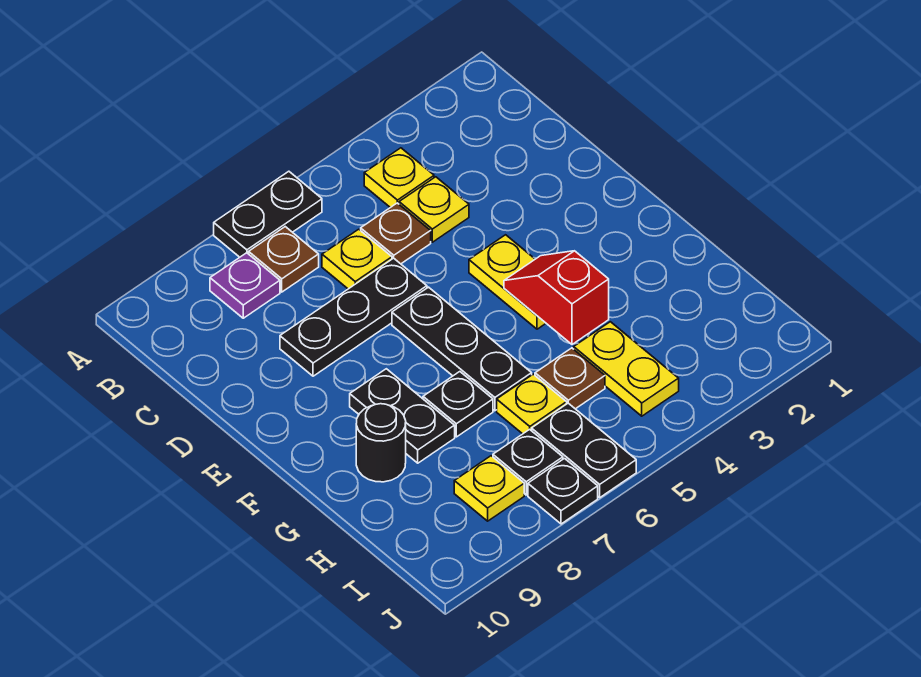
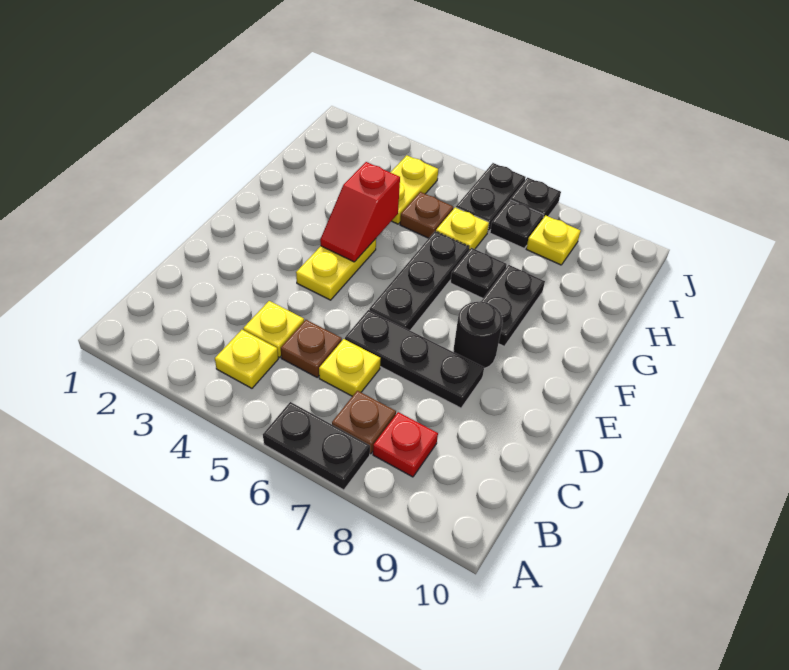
purple plate B8 level 1 -> red plate B8 level 1
black round brick G9 level 1 -> black round brick E8 level 1

